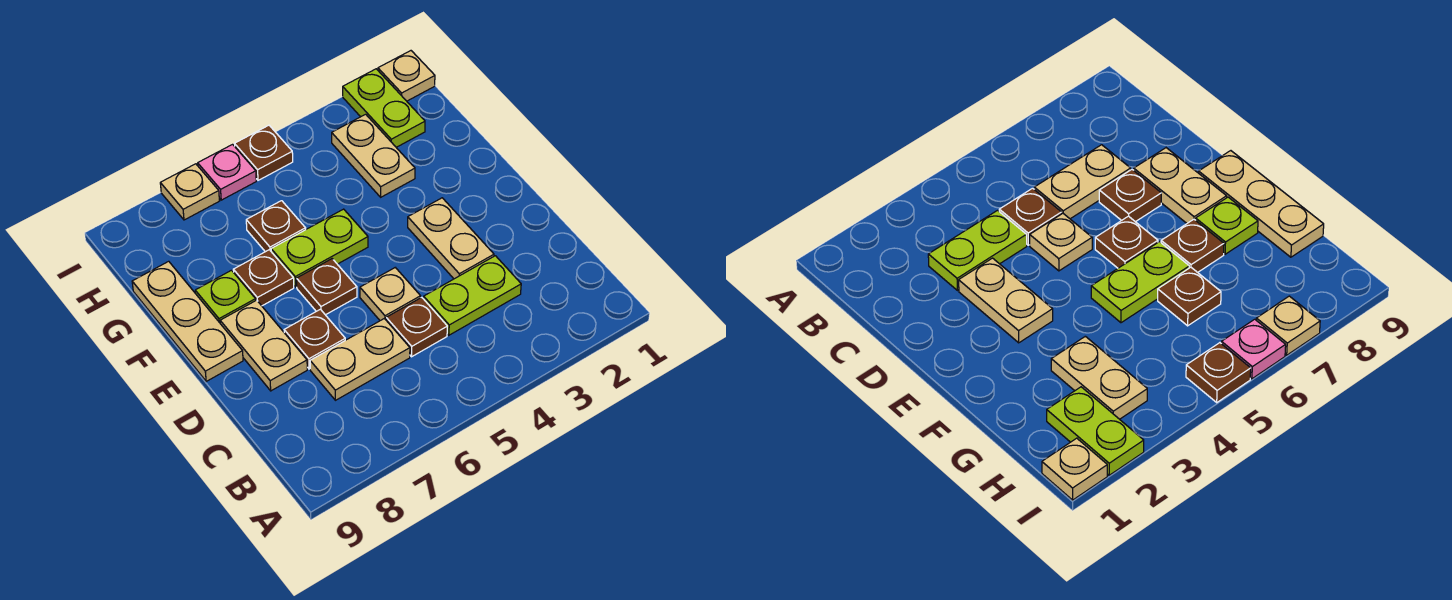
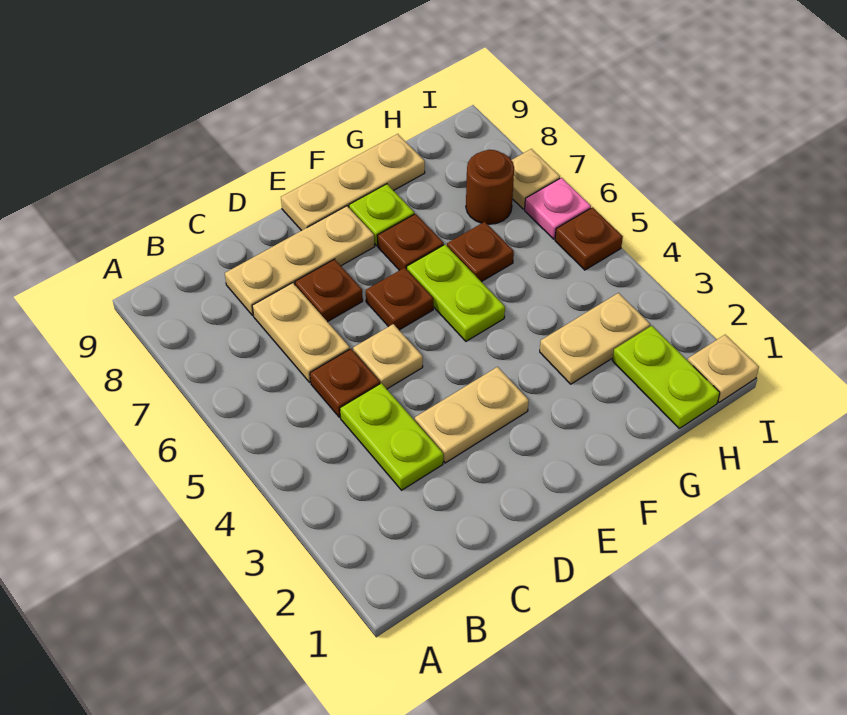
tan plate D8:E8 level 1 -> tan plate C8:E8 level 1
lime plate H2:I2 level 1 -> lime plate H1:H2 level 1
none -> brown round brick H7 level 1

